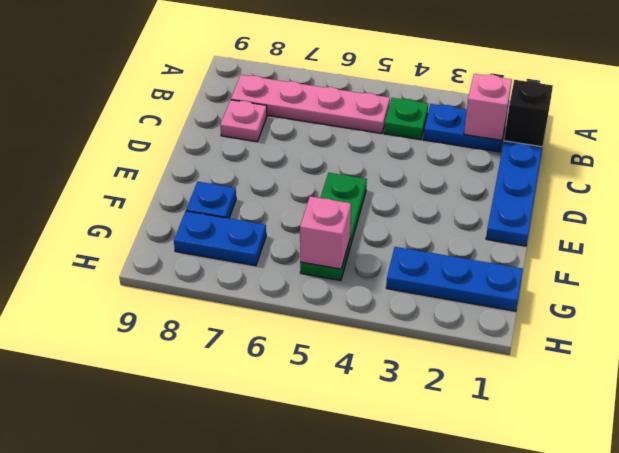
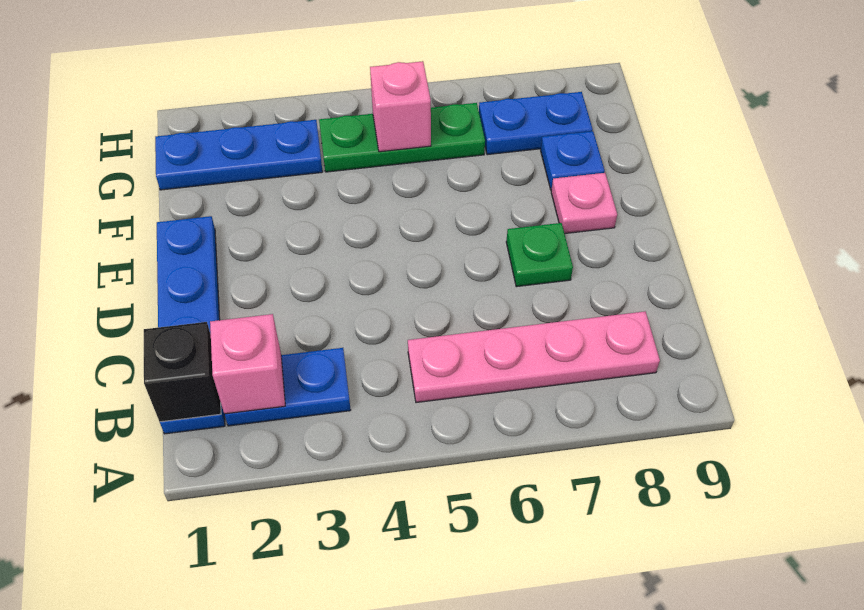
green plate B4 level 1 -> green plate D7 level 1
pink plate C8 level 1 -> pink plate E8 level 1
green plate E5:G5 level 1 -> green plate G4:G6 level 1

